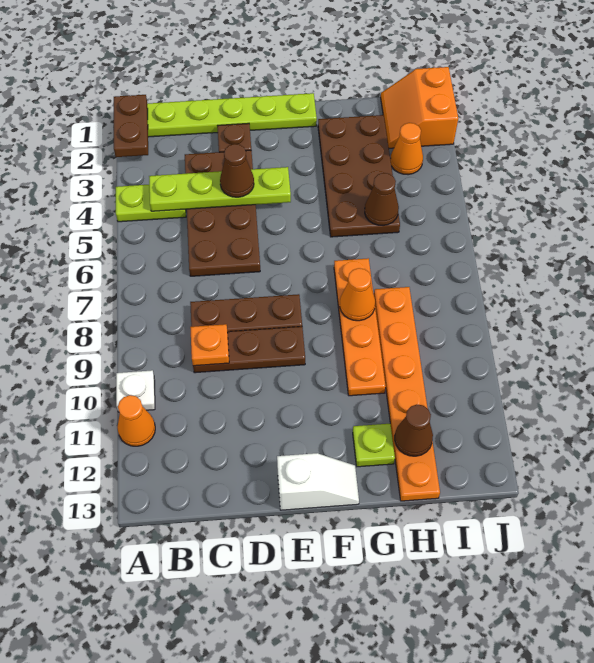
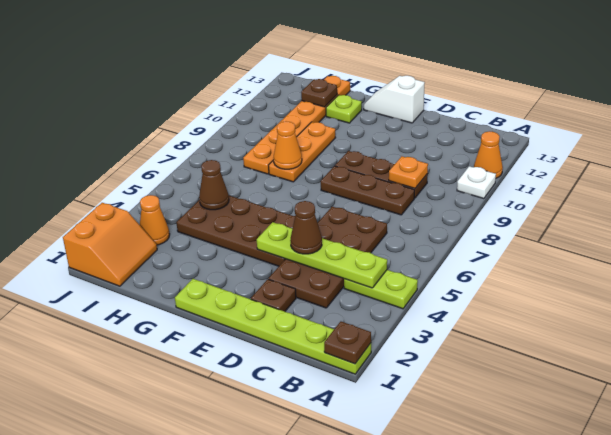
brown plate A1:A2 level 2 -> brown plate A1 level 2
brown plate G2:H5 level 1 -> brown plate E4:H5 level 1
orange plate G7:G10 level 1 -> orange plate G8:G10 level 1
brown cone H12 level 2 -> brown plate H12 level 2

